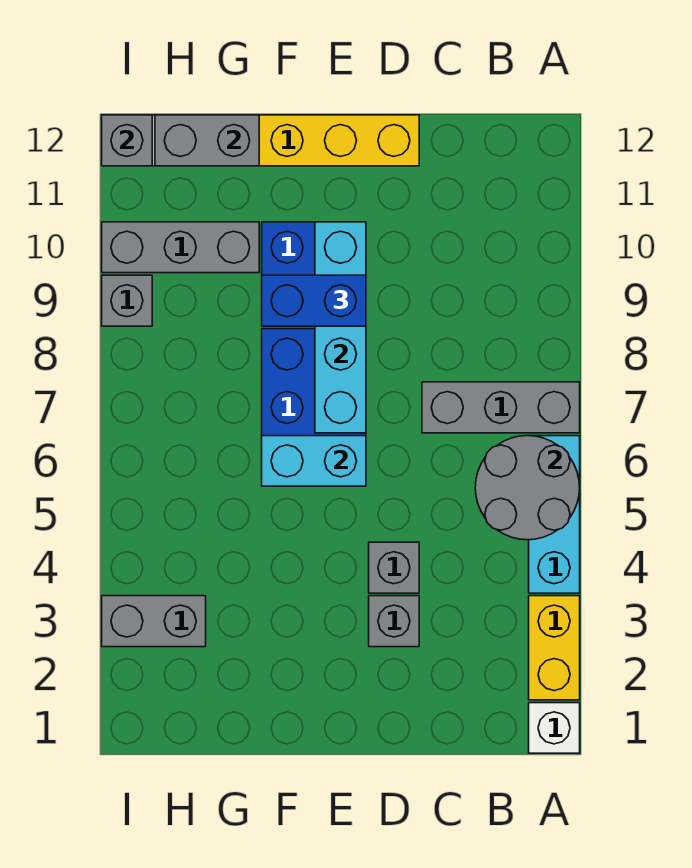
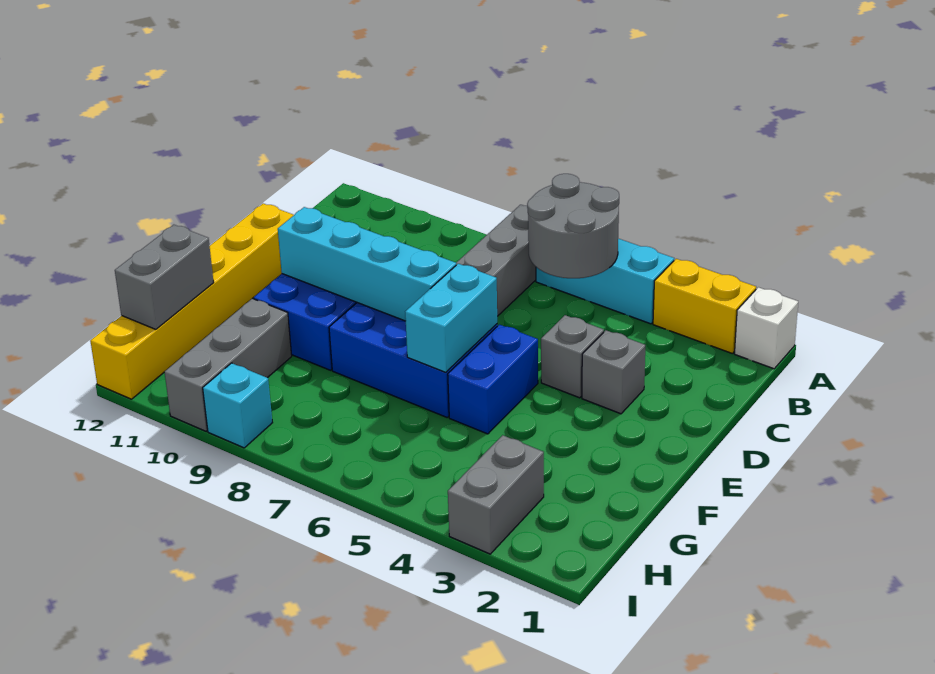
blue brick E9:F9 level 3 -> blue brick E5:F5 level 1
grey brick I9 level 1 -> cyan brick I9 level 1
grey brick I12 level 2 -> none

